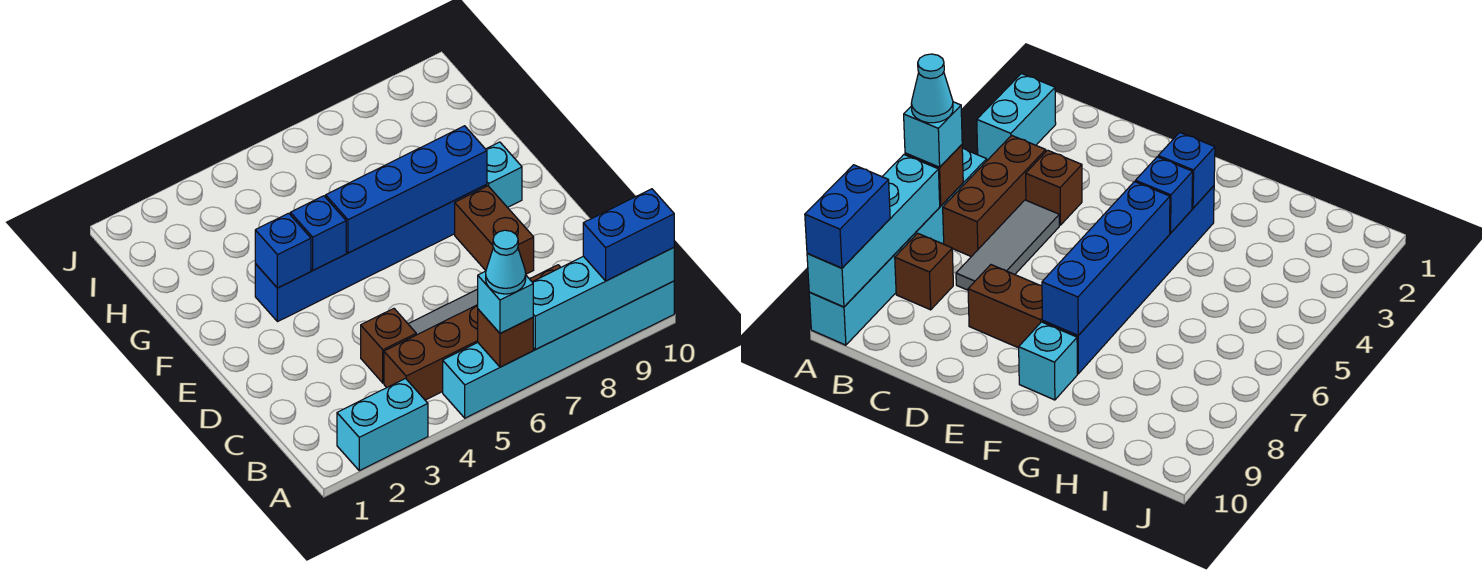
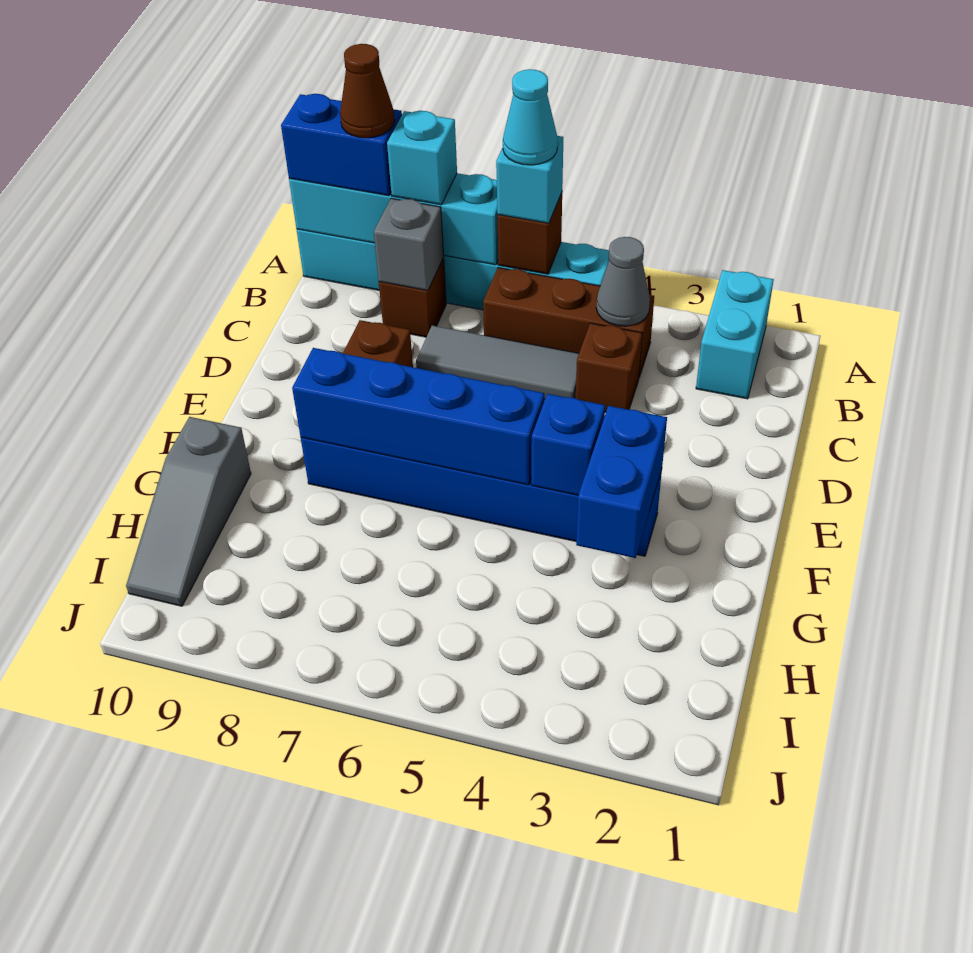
cyan brick A2:A3 level 1 -> cyan brick A2:B2 level 1
none -> brown cone A9 level 4
none -> grey cone B4 level 2
none -> grey brick B8 level 2
blue brick F3 level 2 -> blue brick F3:G3 level 2
cyan brick F9 level 1 -> cyan brick A8 level 3
none -> grey slope G10:I10 level 1 top G

